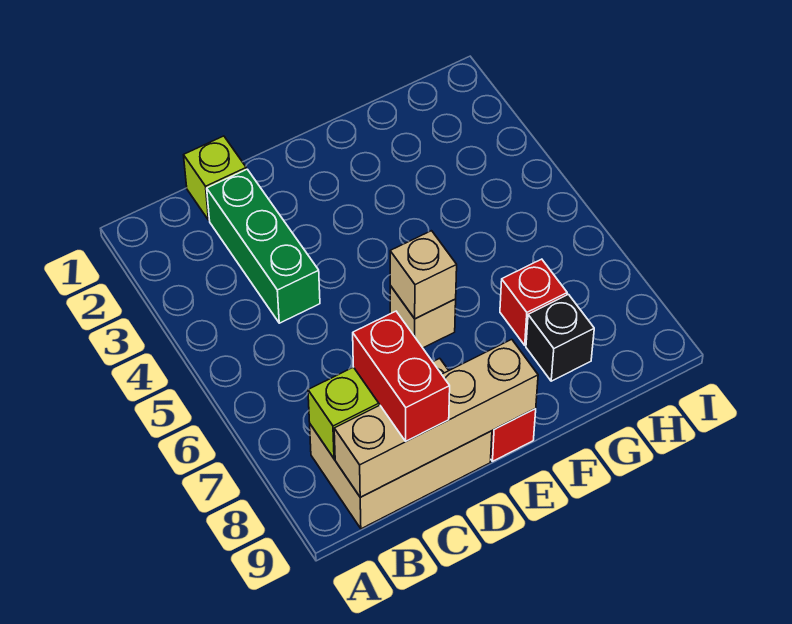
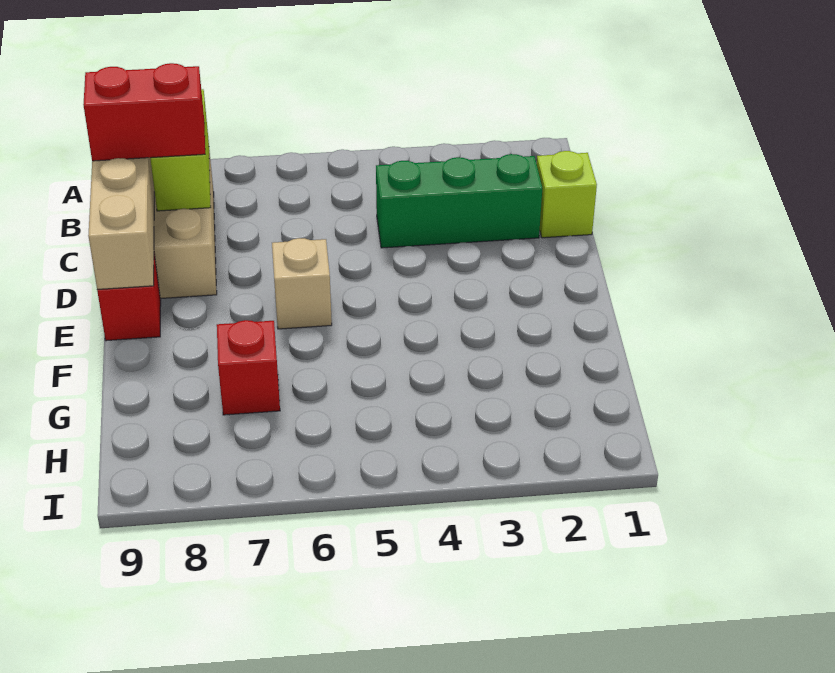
tan brick E6 level 2 -> none
black brick G8 level 1 -> none

